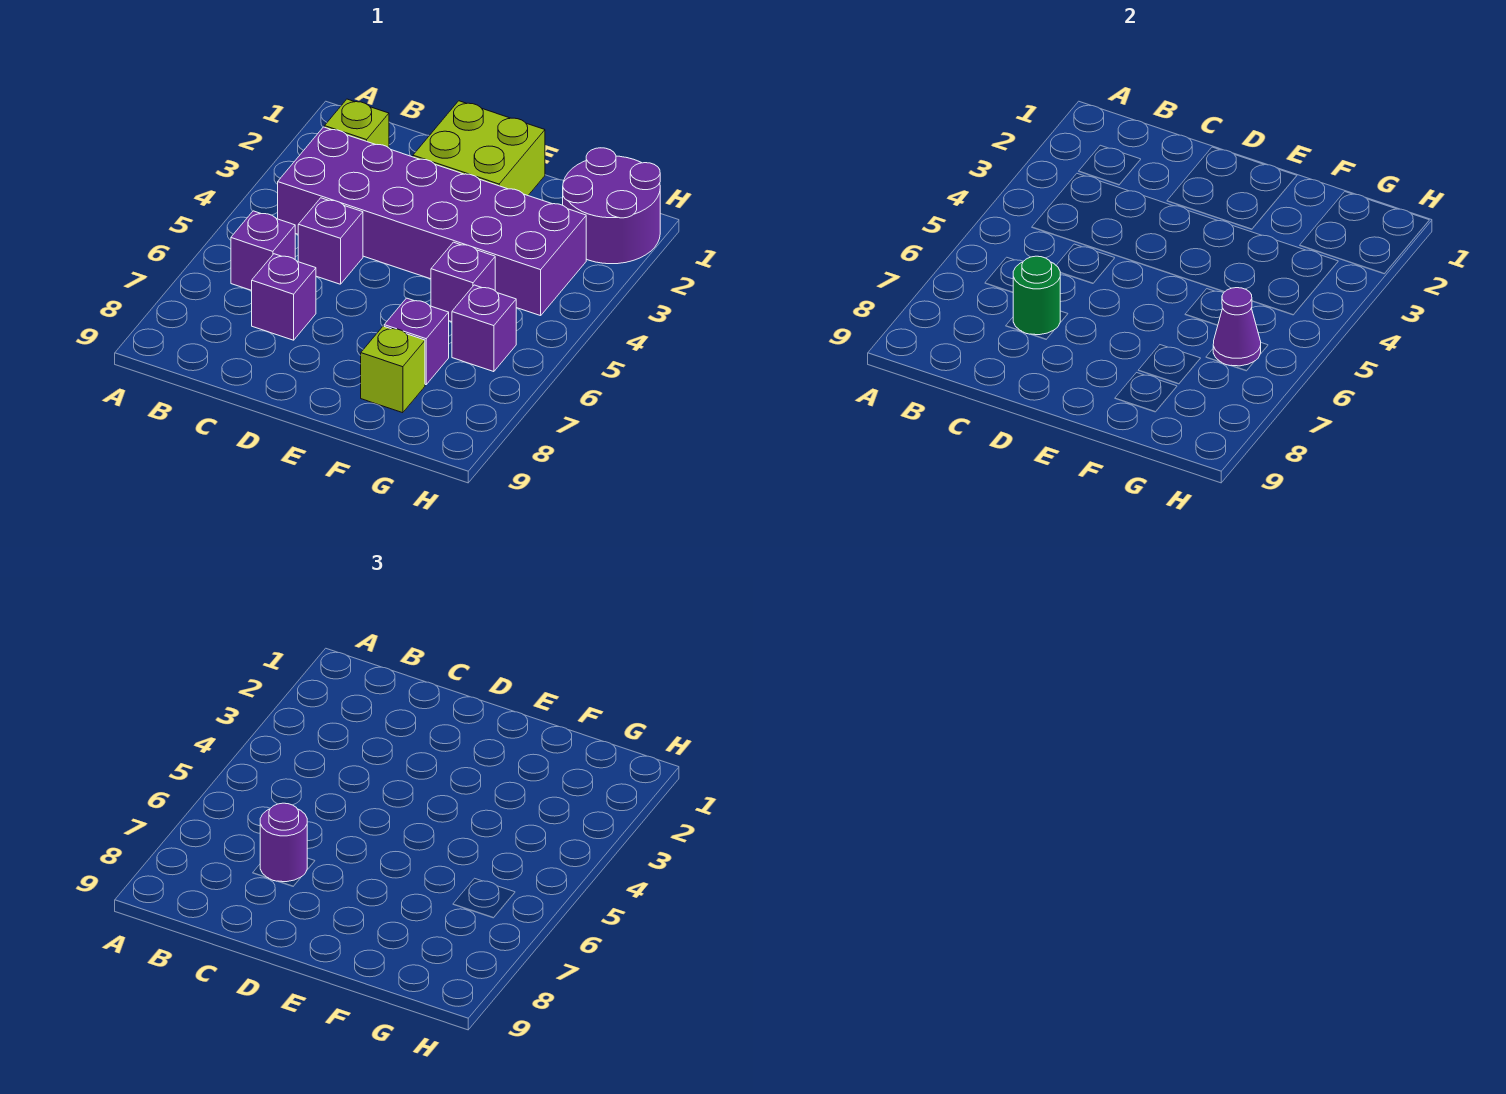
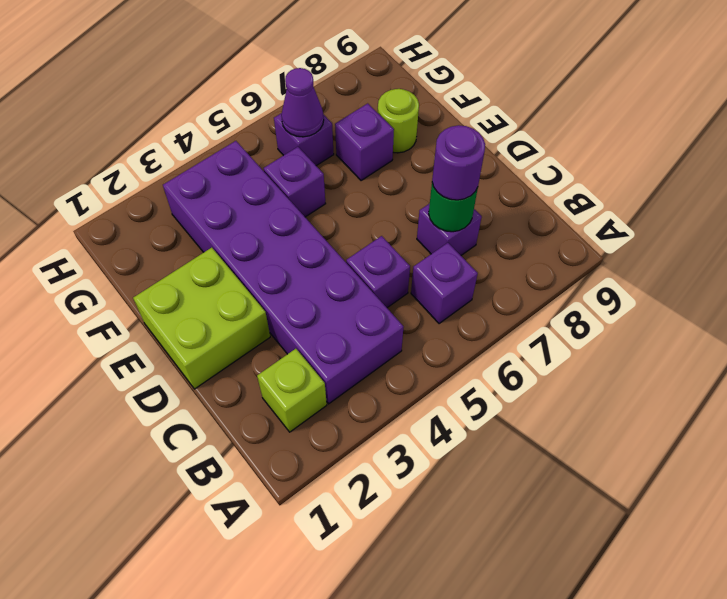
lime brick F8 level 1 -> lime round brick F8 level 1
purple round brick G1:H2 level 1 -> none

